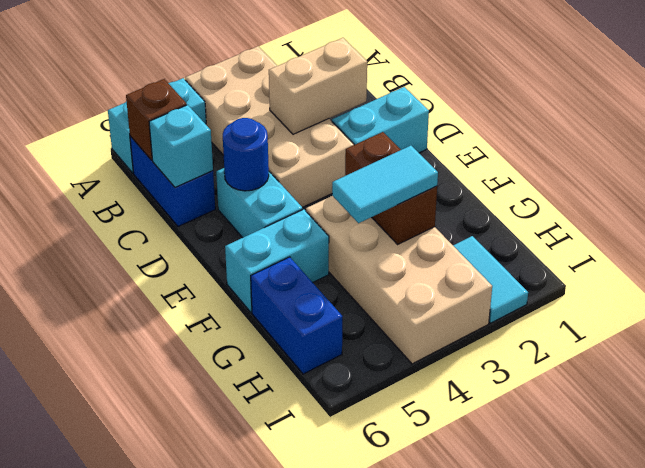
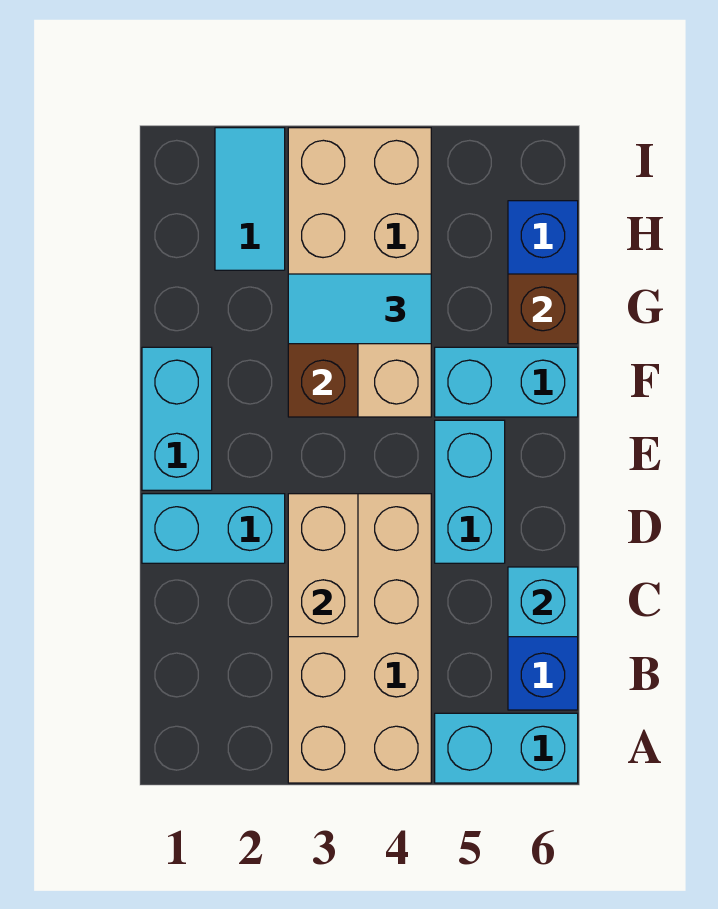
brown brick B6 level 2 -> brown brick G6 level 2
tan brick C2:C3 level 2 -> tan brick C3:D3 level 2
blue round brick D5 level 2 -> none
none -> cyan brick E1:F1 level 1

